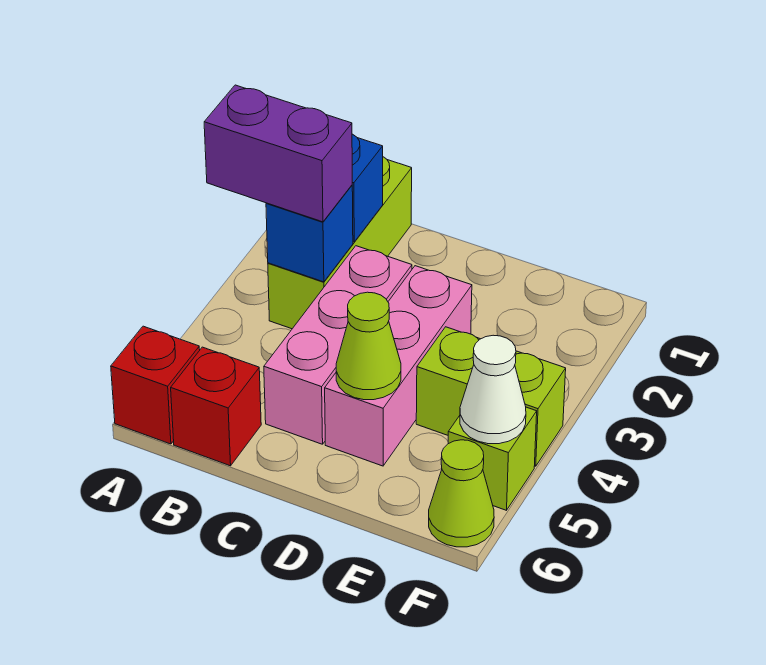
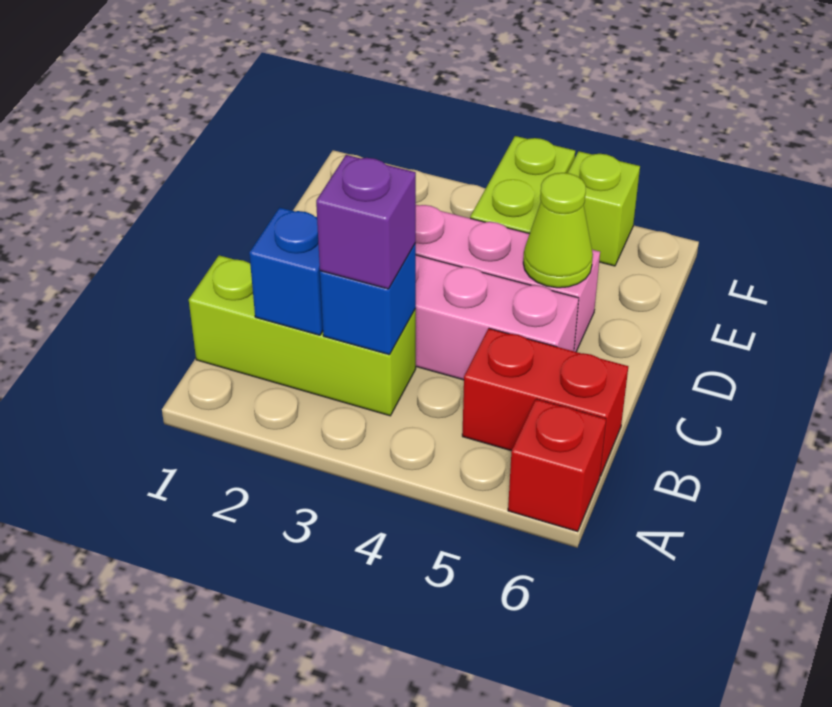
purple brick A3:B3 level 3 -> purple brick B3 level 3
red brick B6 level 1 -> red brick B5:B6 level 1
white cone F5 level 2 -> none
lime cone F6 level 1 -> none

